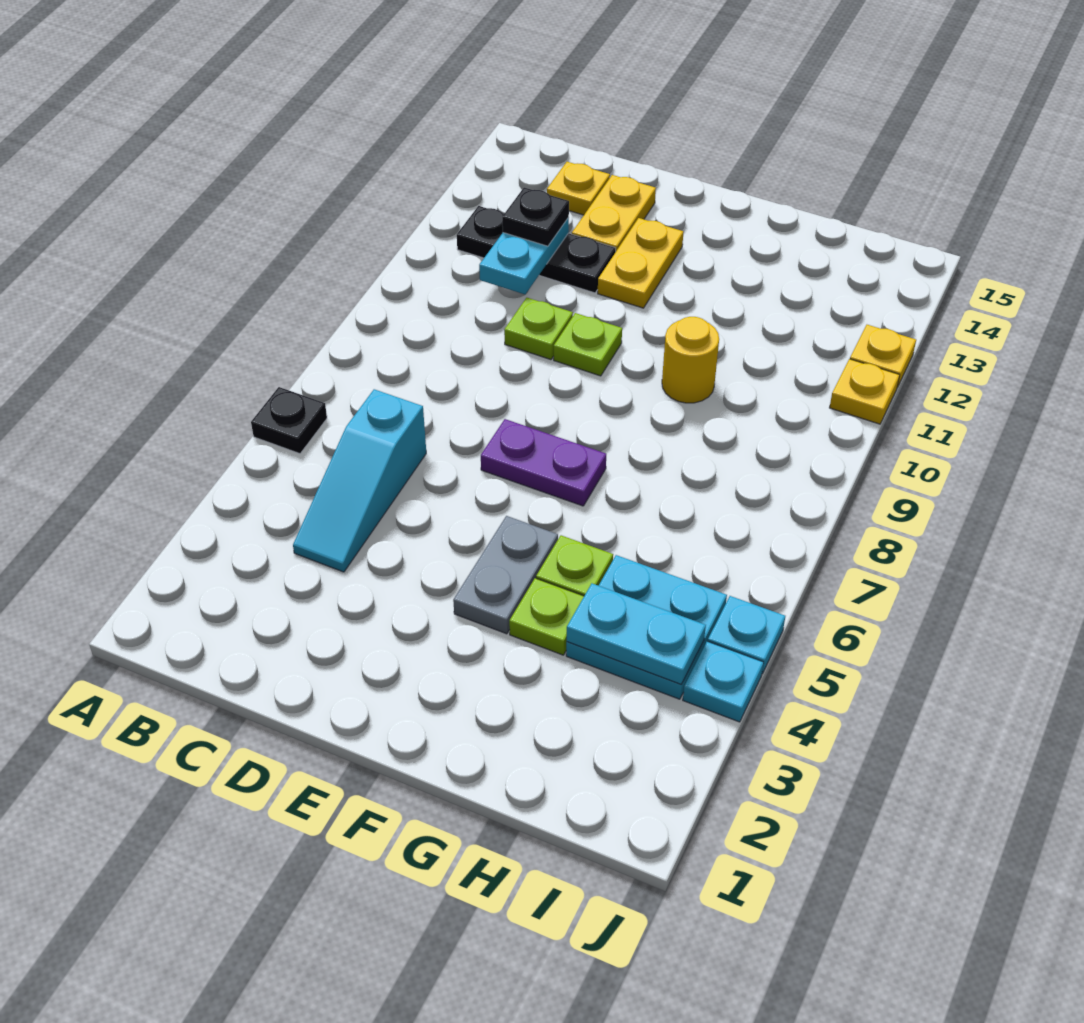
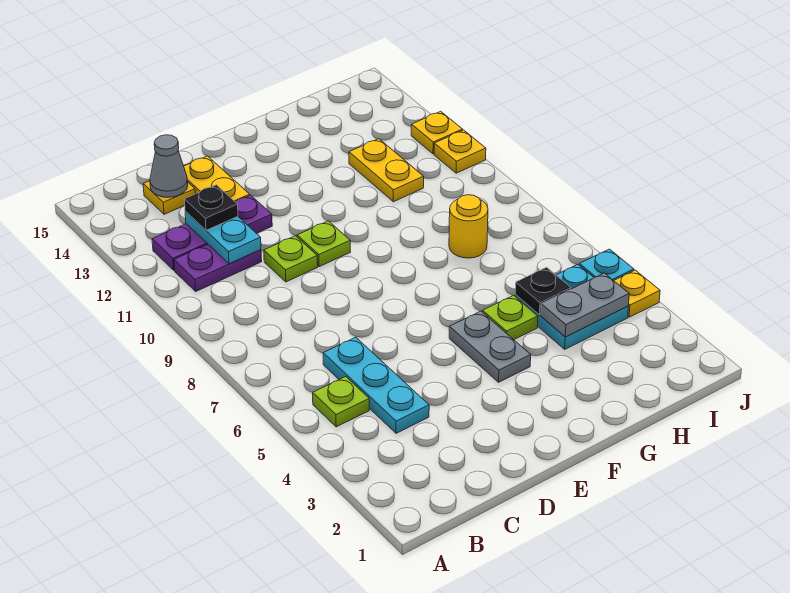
black plate A6 level 1 -> black plate H5 level 2
black plate B12:D12 level 1 -> purple plate B12:D12 level 1
cyan slope C4:C6 level 1 top 6 -> cyan plate C4:C6 level 1
none -> grey cone C14 level 2
purple plate E7:F7 level 1 -> purple plate B11:C11 level 1
yellow plate E12:E13 level 1 -> yellow plate H11:H12 level 1
lime plate G4 level 1 -> lime plate B5 level 1
yellow round brick G10 level 1 -> yellow round brick H8 level 1
cyan plate H4:I4 level 2 -> grey plate H4:I4 level 2
cyan plate J4 level 1 -> yellow plate J4 level 1

